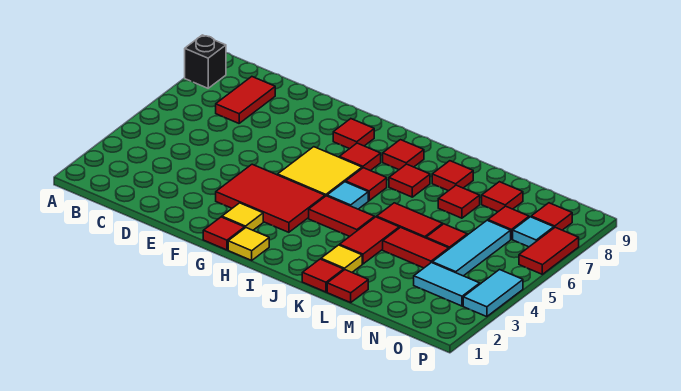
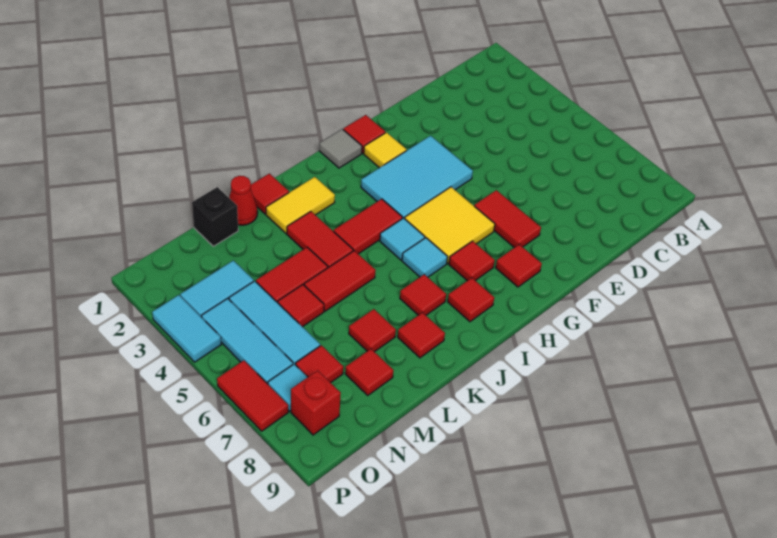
black brick A8 level 1 -> black brick M1 level 1
red tile C7:C8 level 1 -> red tile F6:F7 level 1
red tile F3:H4 level 1 -> cyan tile F3:H4 level 1
yellow tile H1 level 1 -> grey tile H1 level 1
red tile I6 level 1 -> cyan tile I6 level 1
yellow tile K2 level 1 -> yellow tile J2:K2 level 1
red tile L1 level 1 -> red cone L1 level 1
none -> cyan tile O4:O6 level 1
red tile O8 level 1 -> red brick O8 level 1

